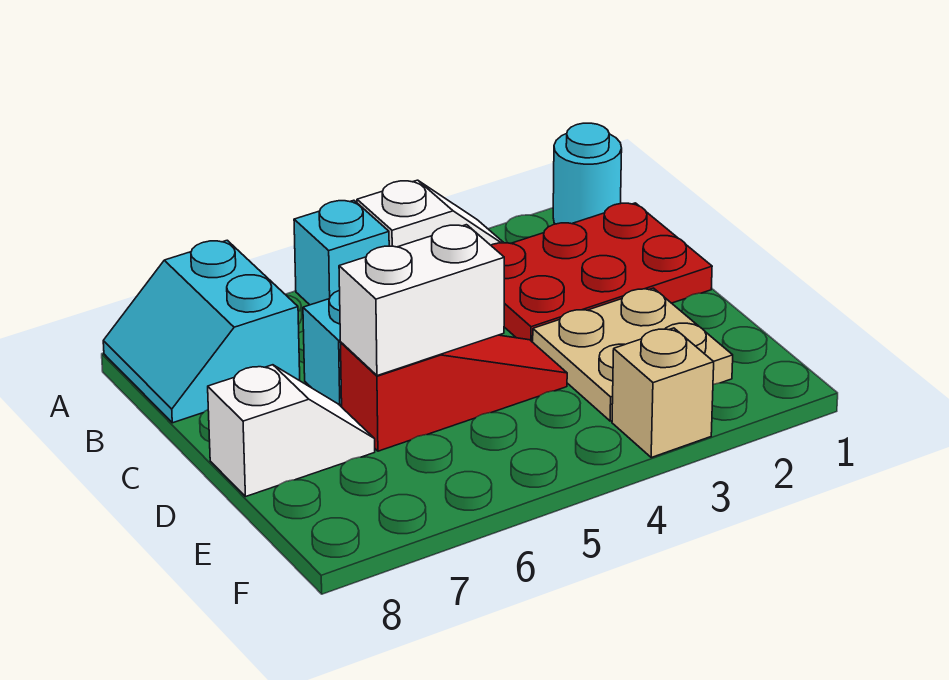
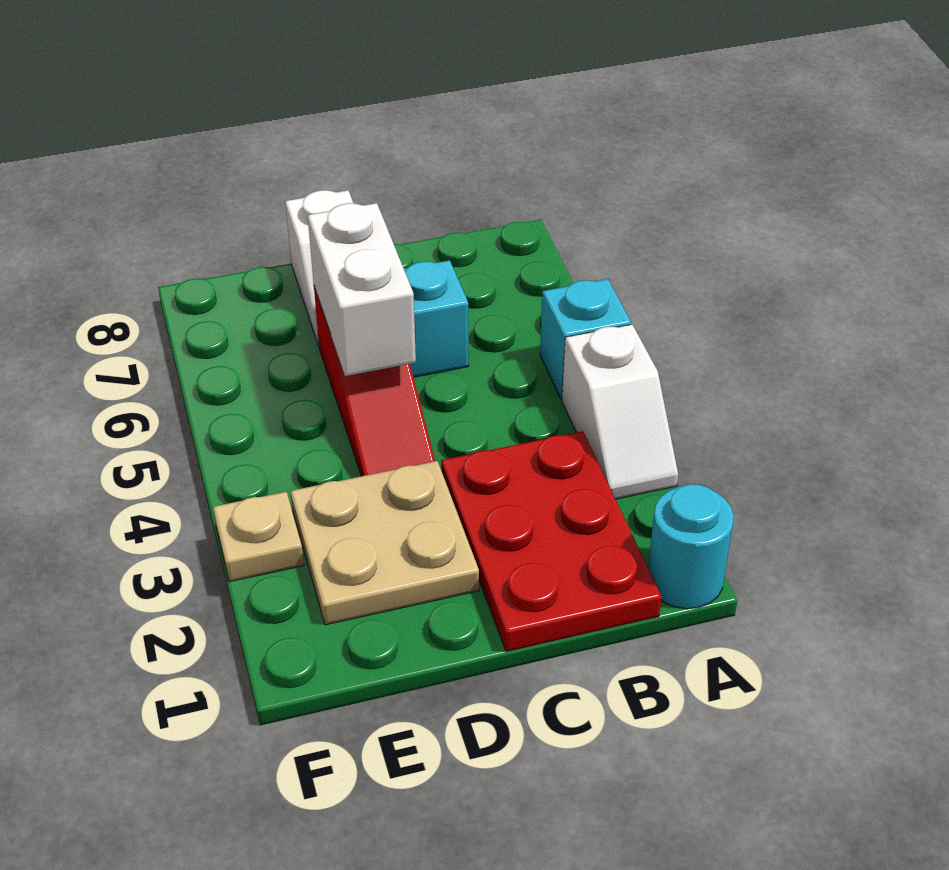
cyan slope A7:B8 level 1 top 7 -> none
tan brick F3 level 1 -> tan plate F3 level 1

